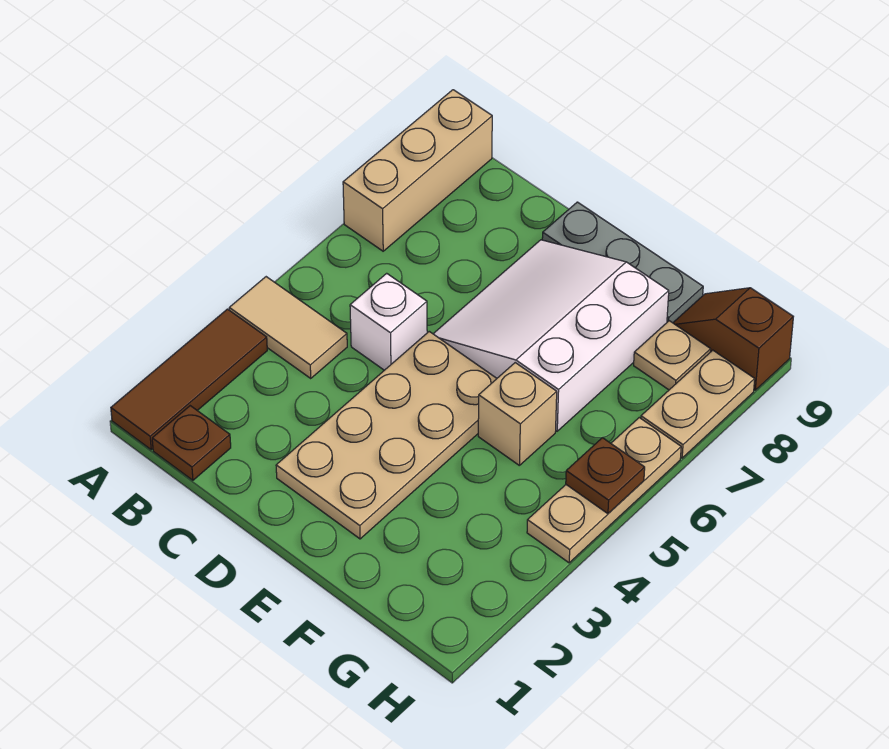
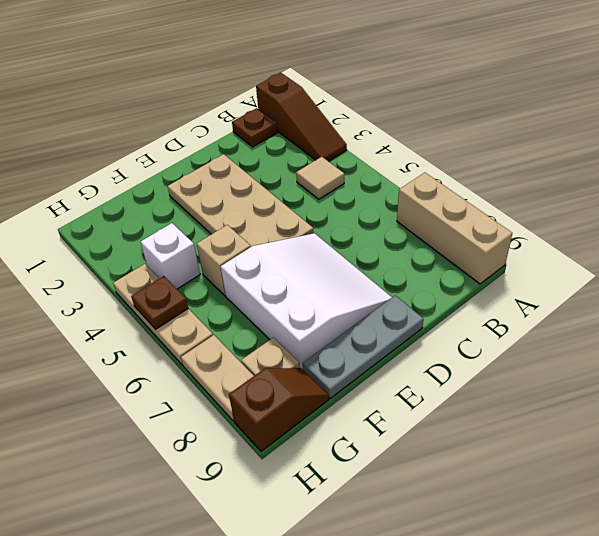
brown tile A1:A3 level 1 -> brown slope A1:A3 level 1 top 1
tan tile A4:B4 level 1 -> tan tile B4 level 1
white brick C5 level 1 -> white brick G4 level 1

